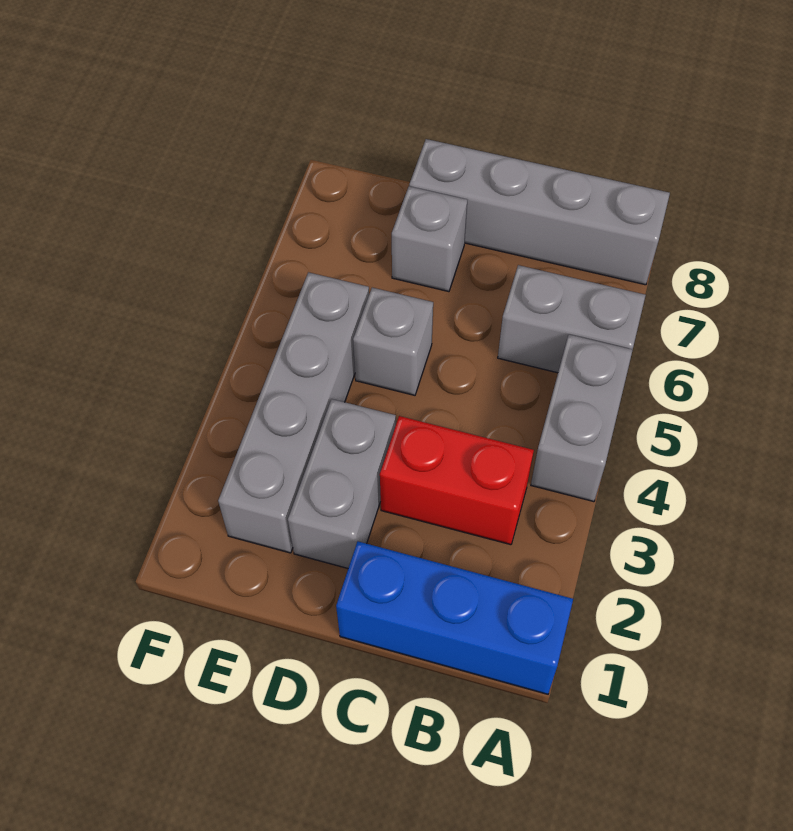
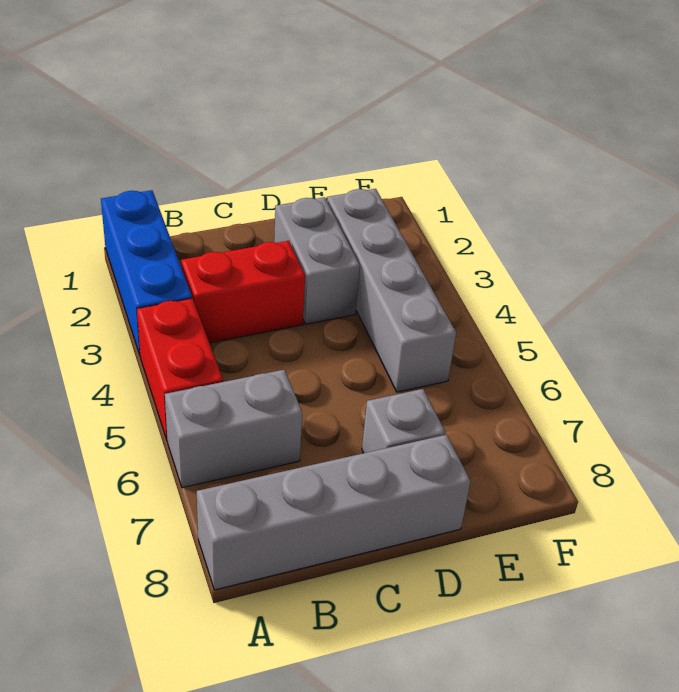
blue brick A1:C1 level 1 -> blue brick A1:A3 level 1
grey brick A4:A5 level 1 -> red brick A4:A5 level 1
grey brick D5 level 1 -> none

